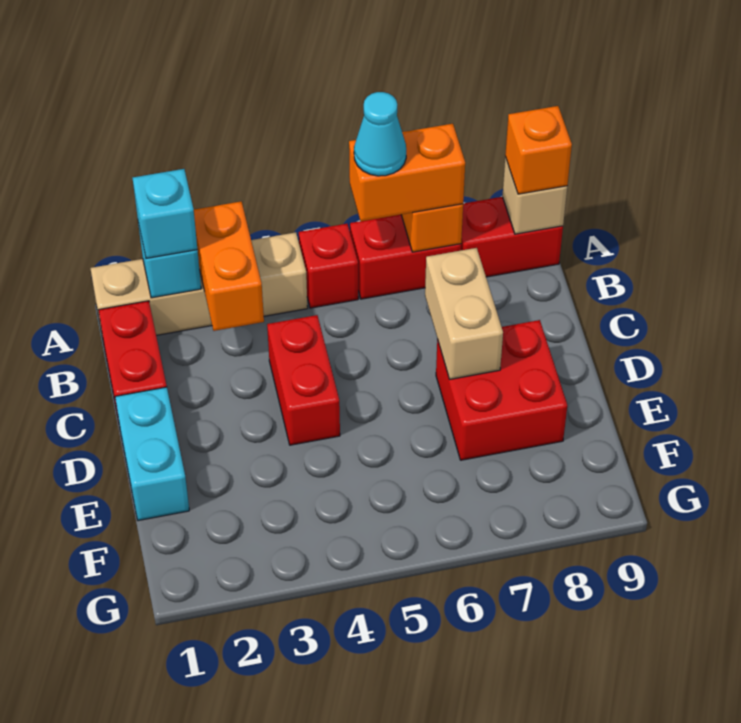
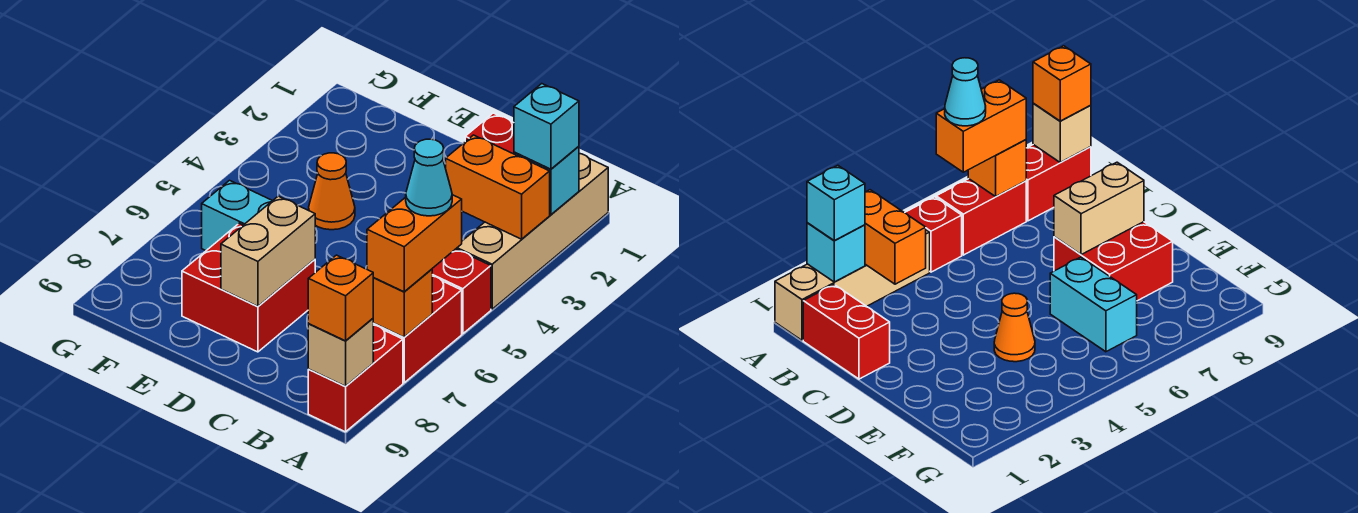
red brick C4:D4 level 1 -> none
tan brick C7:D7 level 2 -> tan brick D7:D8 level 2
cyan brick D1:E1 level 1 -> cyan brick E6:F6 level 1
none -> orange cone E4 level 1

